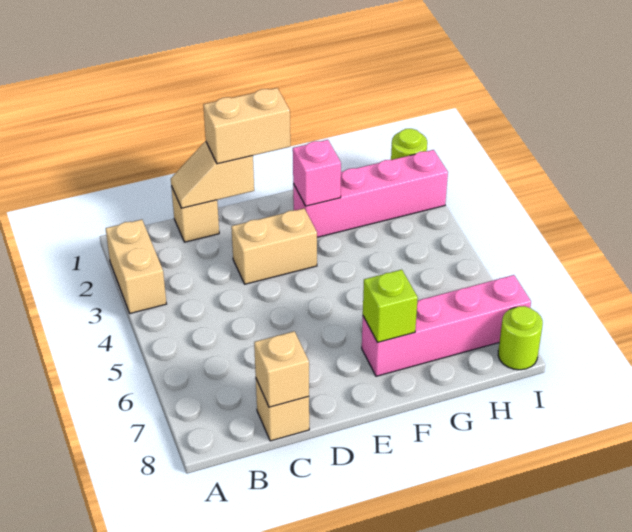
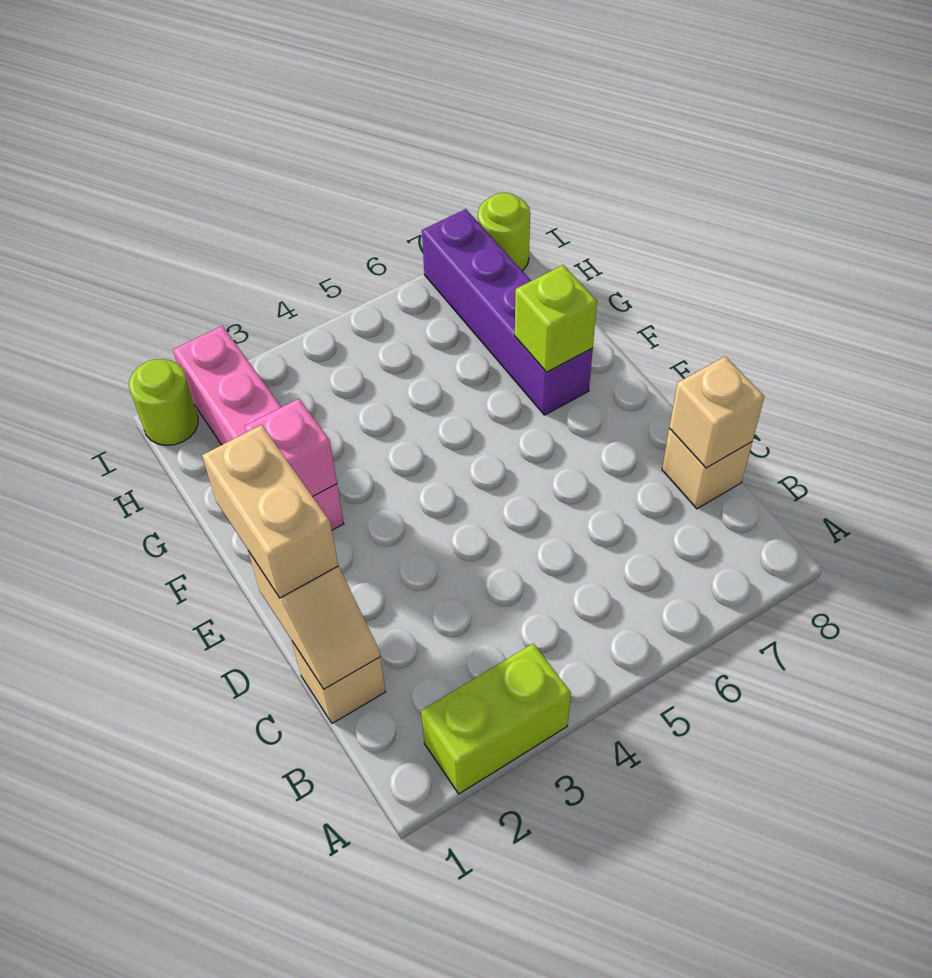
tan brick A2:A3 level 1 -> lime brick A2:A3 level 1
tan brick D3:E3 level 1 -> none
pink brick F7:I7 level 1 -> purple brick F7:I7 level 1

